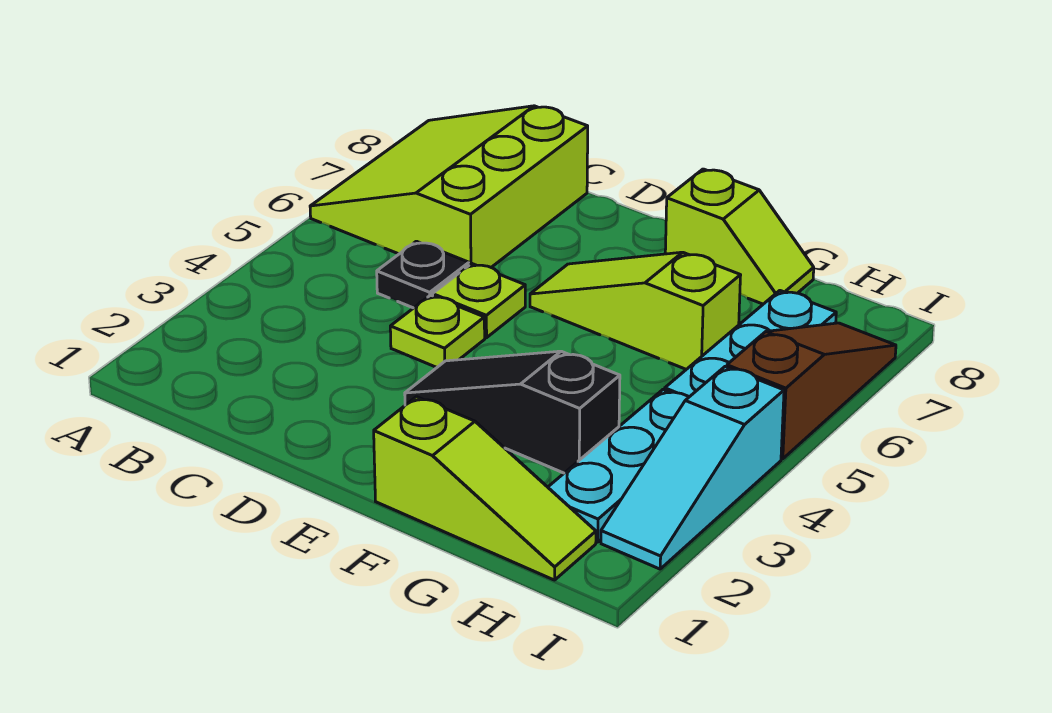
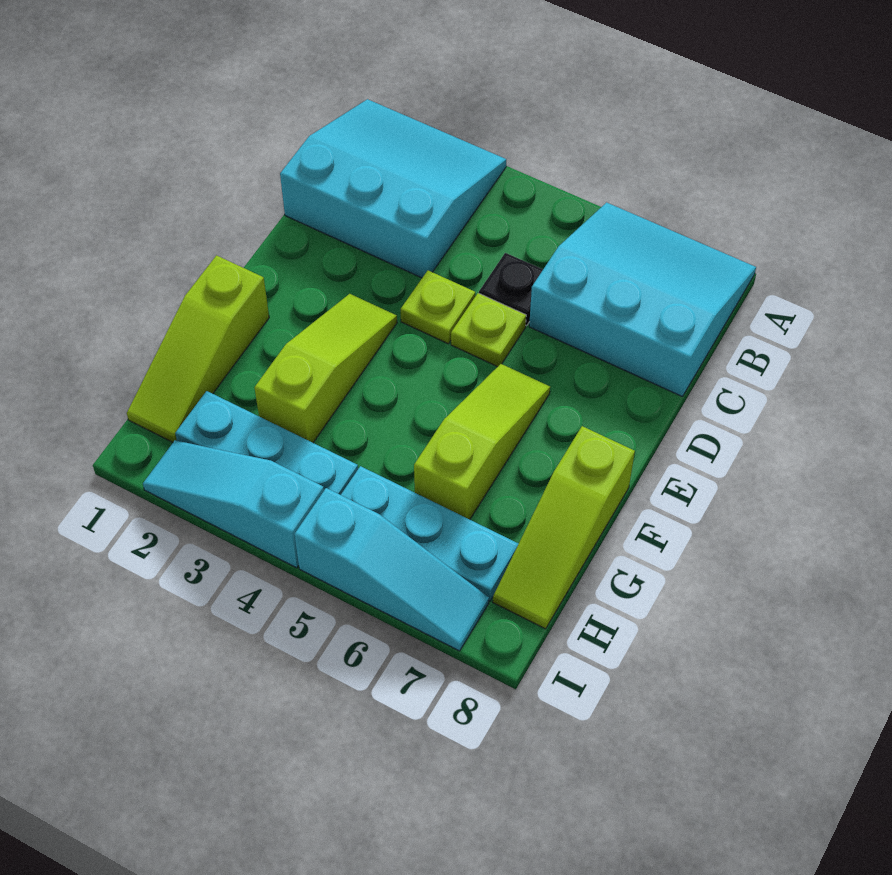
none -> cyan slope A1:C3 level 1 top C
lime slope A6:C8 level 1 top C -> cyan slope A6:C8 level 1 top C
black slope E3:G3 level 1 top G -> lime slope E3:G3 level 1 top G
lime slope F8:G8 level 1 top F -> lime slope F8:H8 level 1 top F
brown slope I5:I7 level 1 top 5 -> cyan slope I5:I7 level 1 top 5

